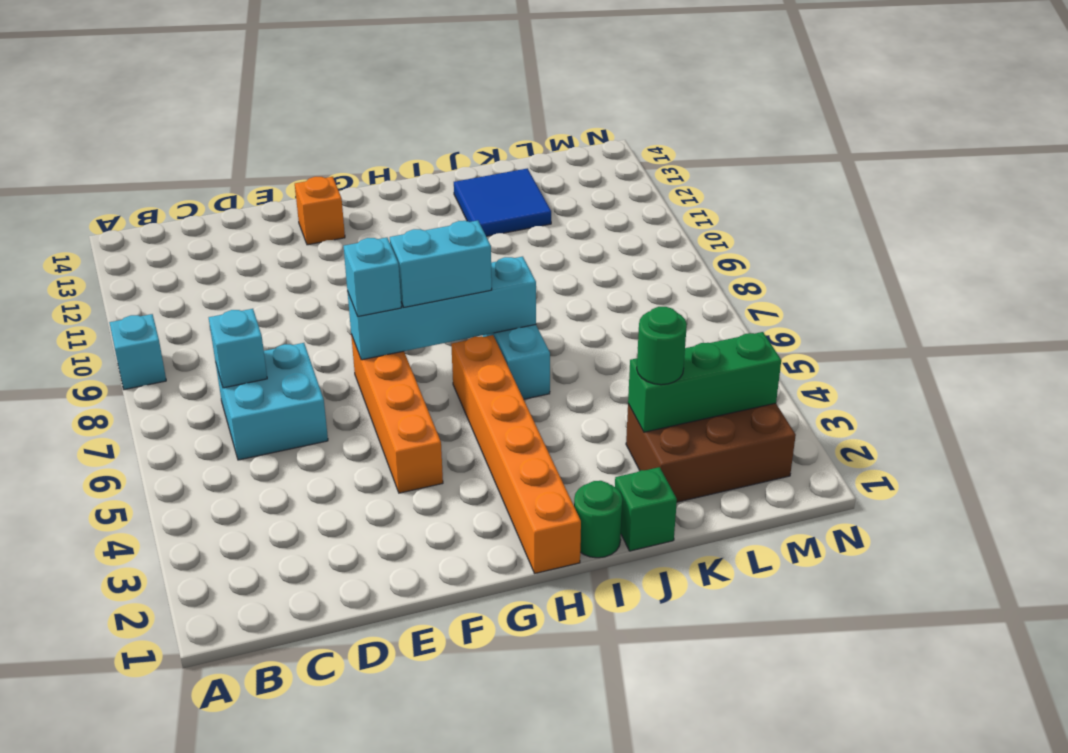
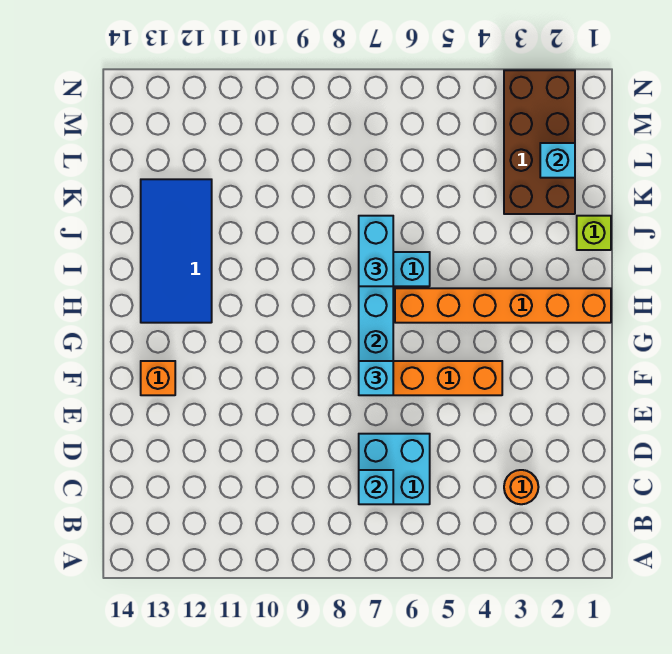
cyan brick A9 level 1 -> cyan brick L2 level 2
none -> orange round brick C3 level 1
cyan brick G7:H7 level 3 -> cyan brick I7:J7 level 3
green round brick I1 level 1 -> none
green brick J1 level 1 -> lime brick J1 level 1
blue tile J12:K13 level 1 -> blue tile H12:K13 level 1
brown brick K2:M3 level 1 -> brown brick K2:N3 level 1
green brick K3:M3 level 2 -> none
green round brick K3 level 3 -> none

